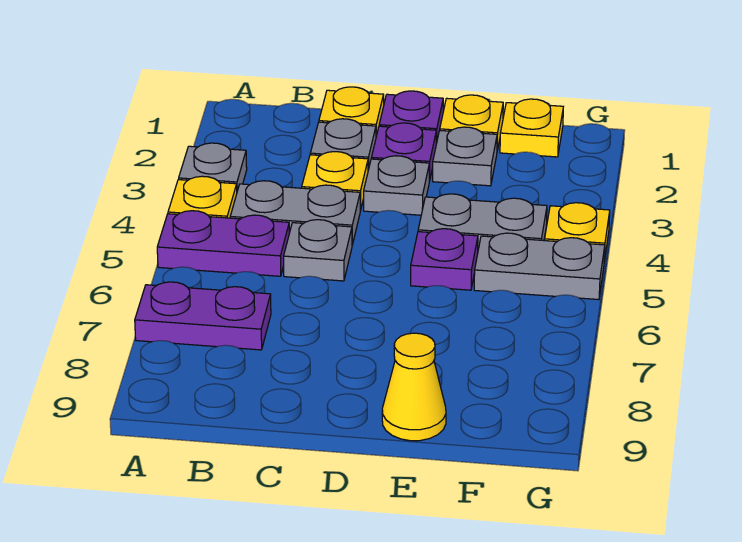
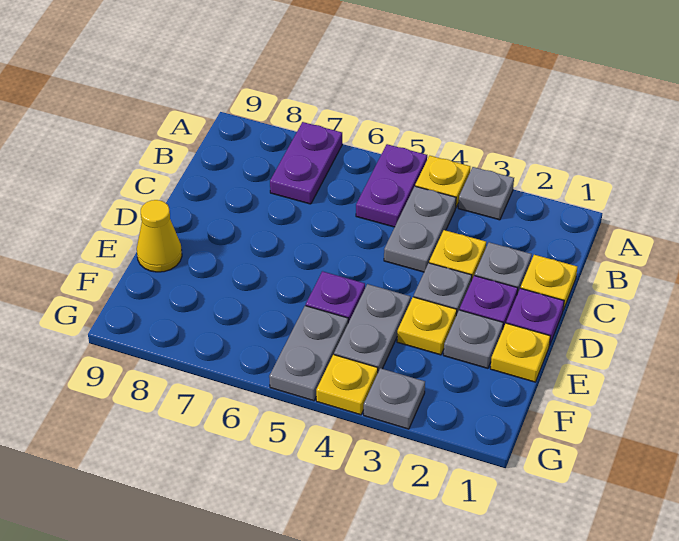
grey plate C5 level 1 -> grey plate G3 level 1
yellow plate F1 level 1 -> yellow plate E3 level 1

